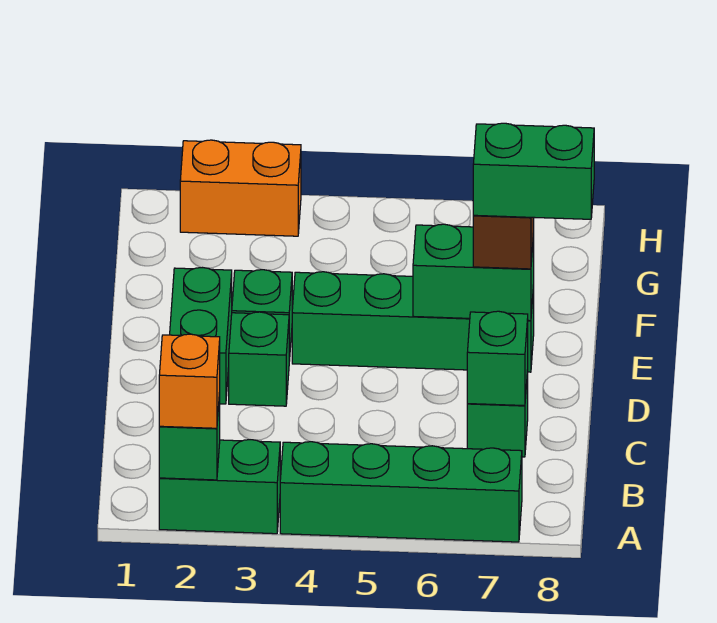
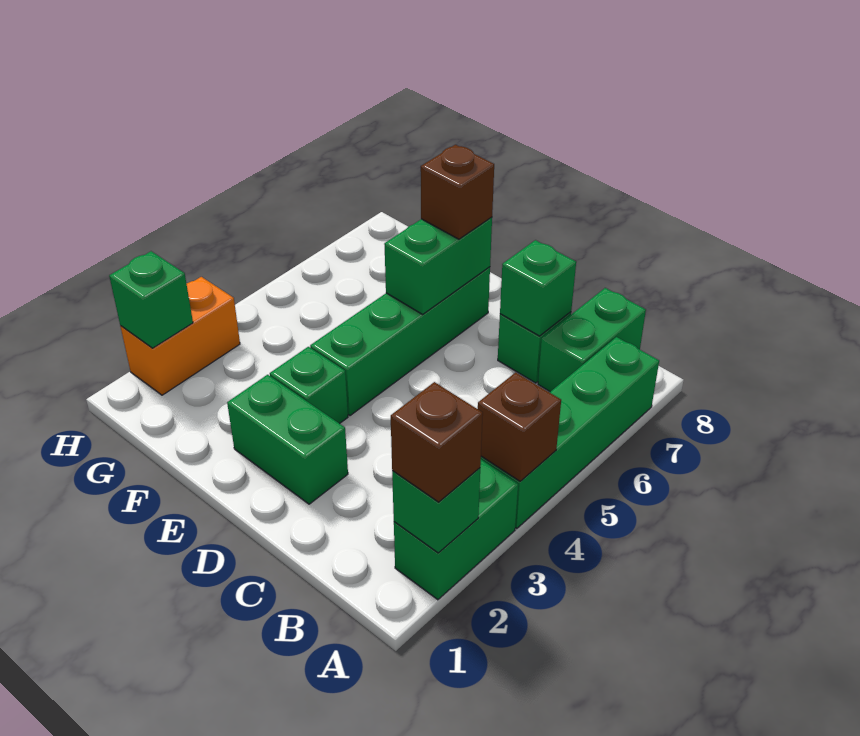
orange brick A2 level 3 -> brown brick A2 level 3
none -> brown brick A4 level 2
green brick D3 level 1 -> green brick H2 level 2
green brick E7:E8 level 4 -> green brick B7:B8 level 1

